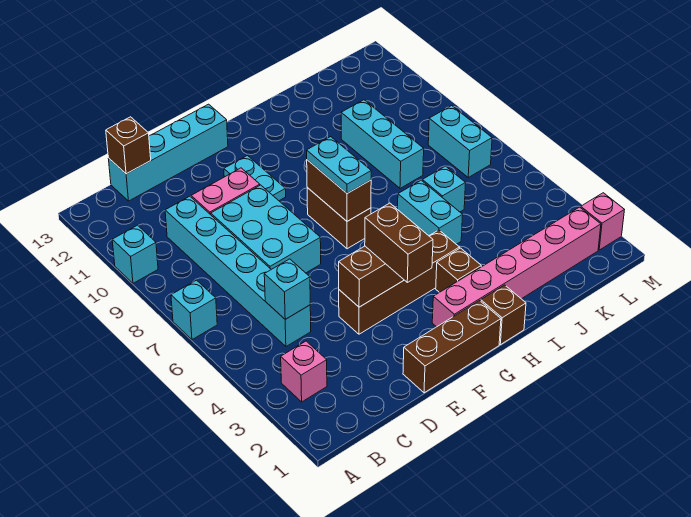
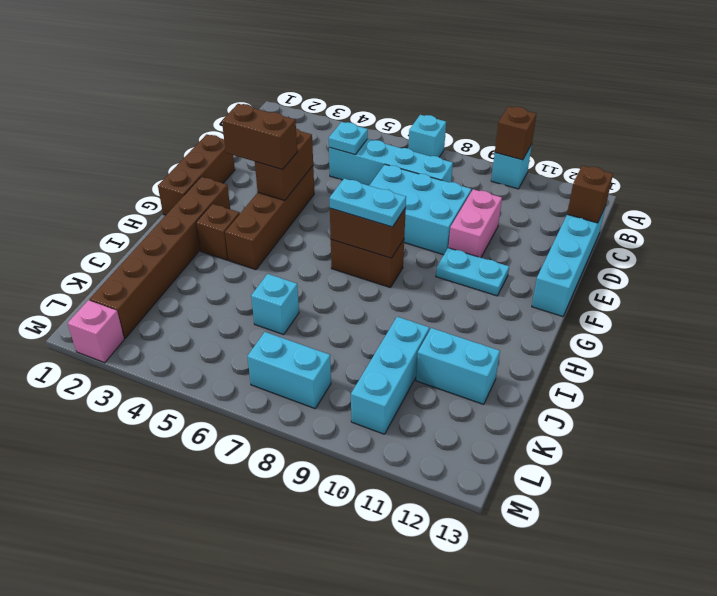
pink brick B3 level 1 -> none
cyan brick C5:C10 level 1 -> cyan brick C5:C8 level 1
cyan brick C5 level 2 -> cyan plate C5 level 2
pink brick G2:L2 level 1 -> brown brick G2:L2 level 1
brown brick H1 level 1 -> brown brick A10 level 2
cyan brick I5:I6 level 1 -> cyan brick J11:J12 level 1
cyan brick J8:J10 level 1 -> cyan brick J10:L10 level 1

